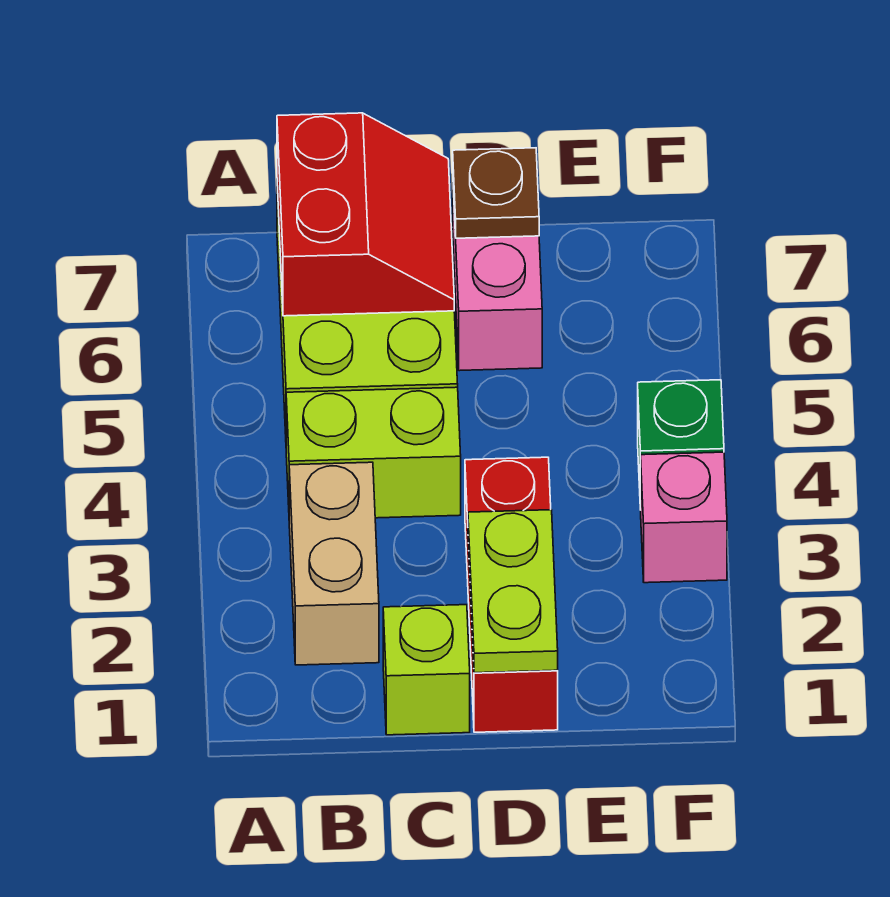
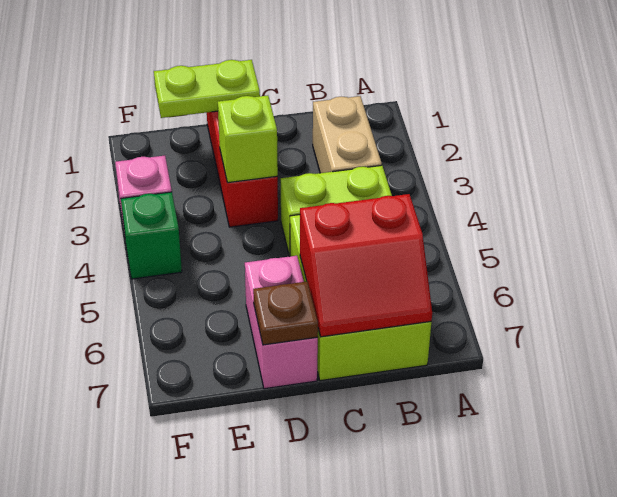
red slope B6:C7 level 2 top B -> red slope B6:C7 level 2 top 6
lime brick C1 level 1 -> lime brick D3 level 2
lime plate D1:D2 level 2 -> lime plate D1:E1 level 2

